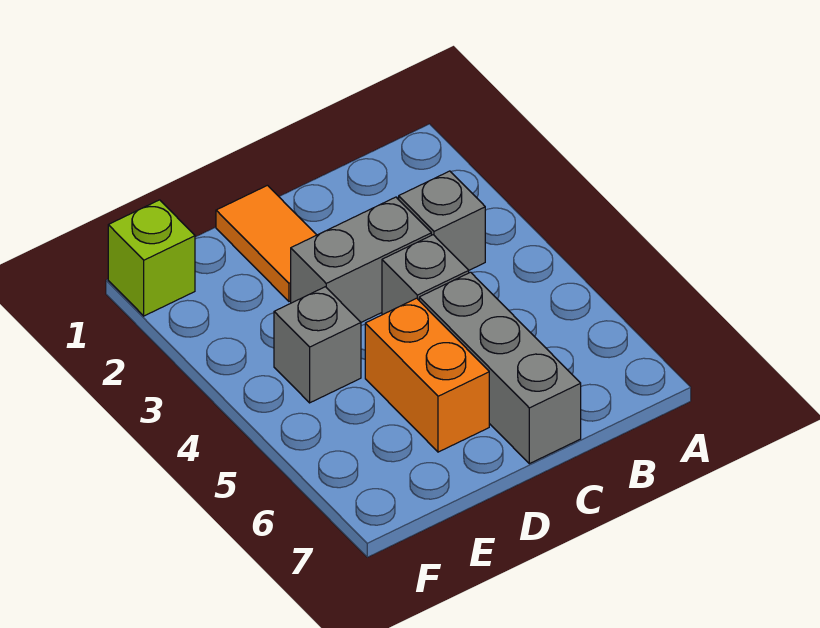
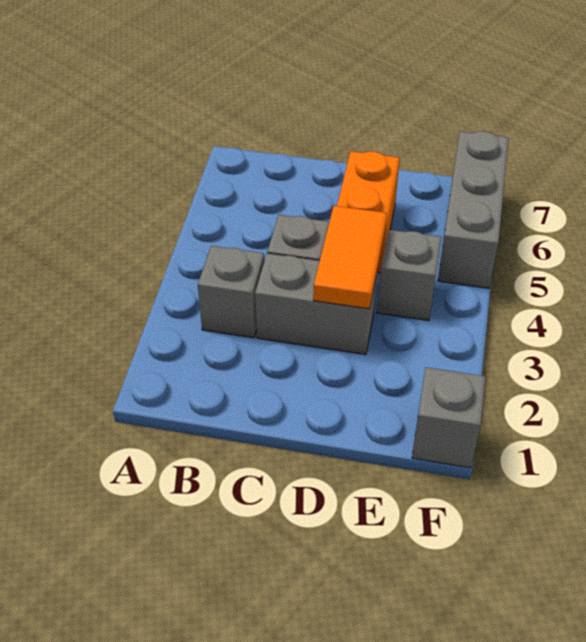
grey brick C5:C7 level 1 -> grey brick F5:F7 level 1
orange tile D1:D2 level 1 -> orange tile D3:D4 level 2
lime brick F1 level 1 -> grey brick F1 level 1

